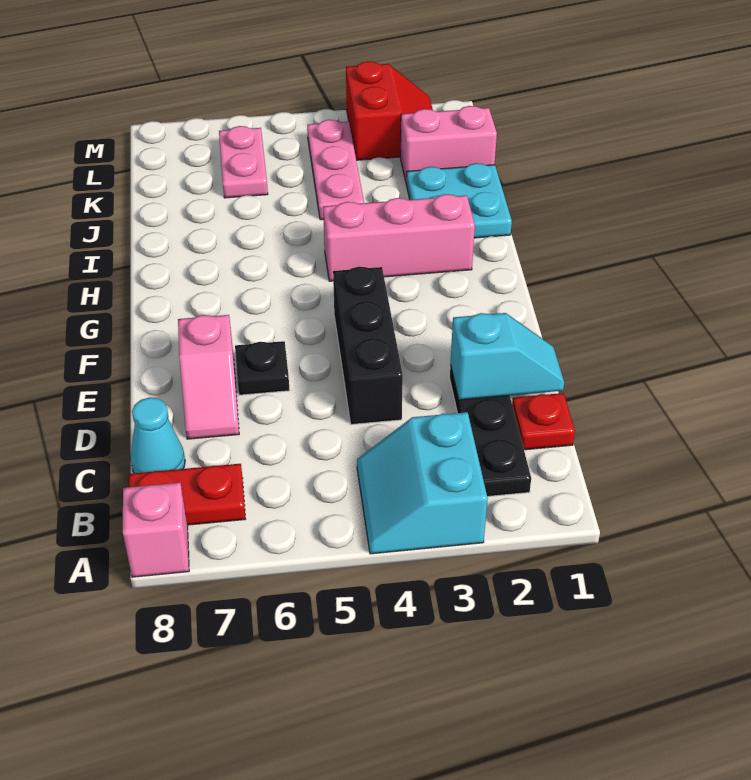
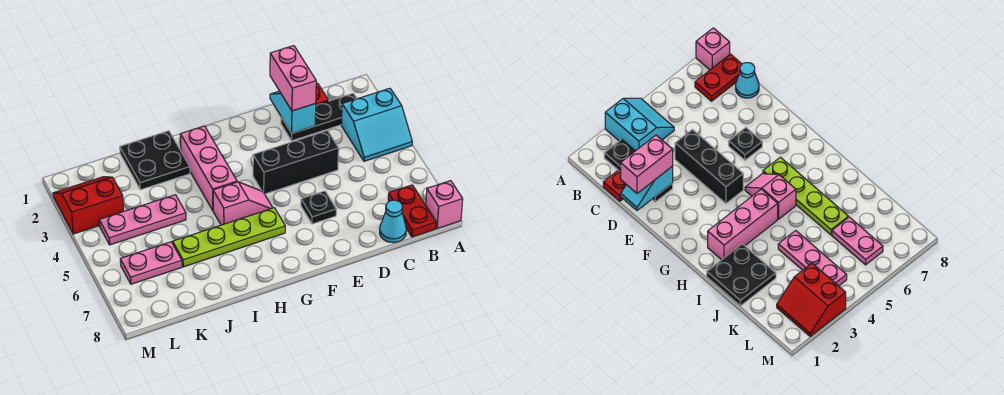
pink slope D7:E7 level 1 top E -> pink slope G5:H5 level 1 top H
none -> lime plate G6:J6 level 1
cyan plate I1:J2 level 1 -> black plate I1:J2 level 1
pink brick K1:K2 level 1 -> pink brick D1:D2 level 3

